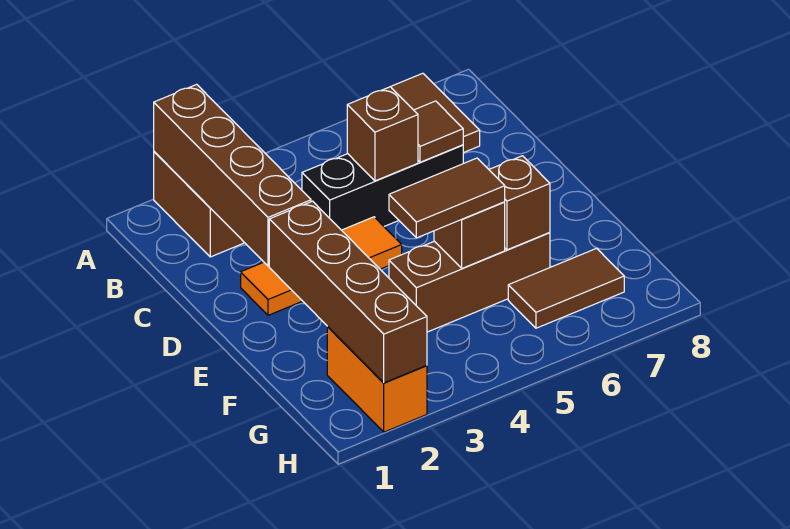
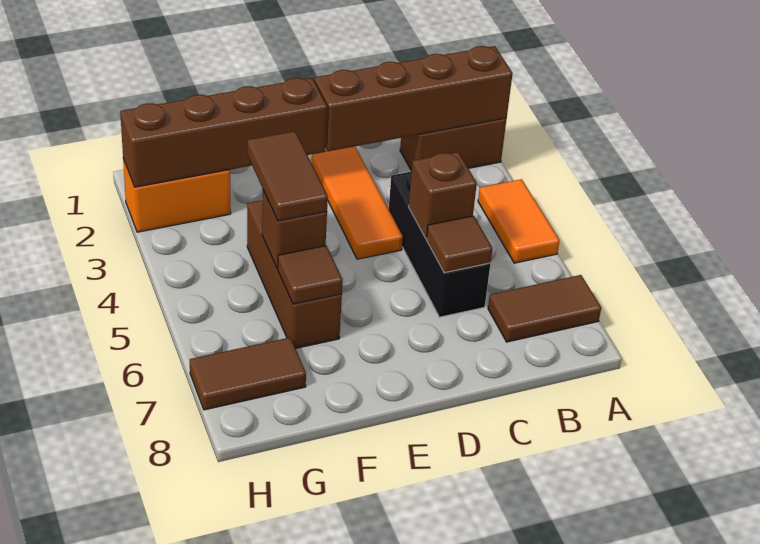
none -> orange tile A4:A5 level 1
brown brick F6 level 2 -> brown tile F6 level 2
brown tile G6:G7 level 1 -> brown tile G7:H7 level 1

